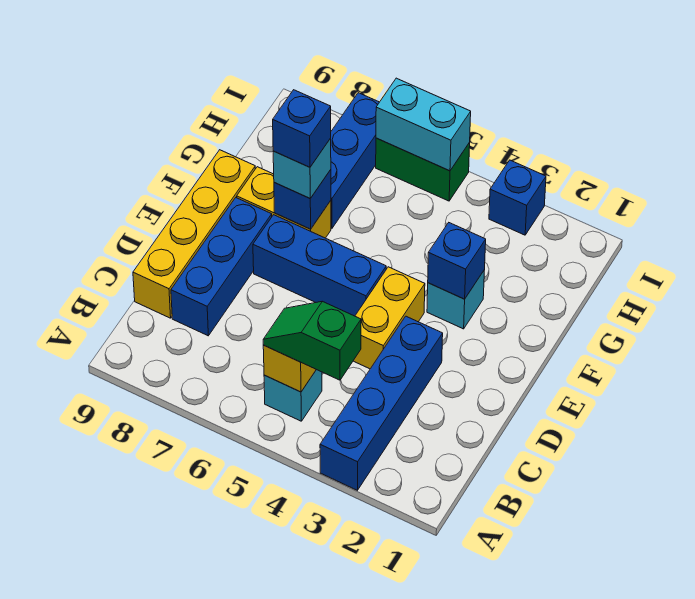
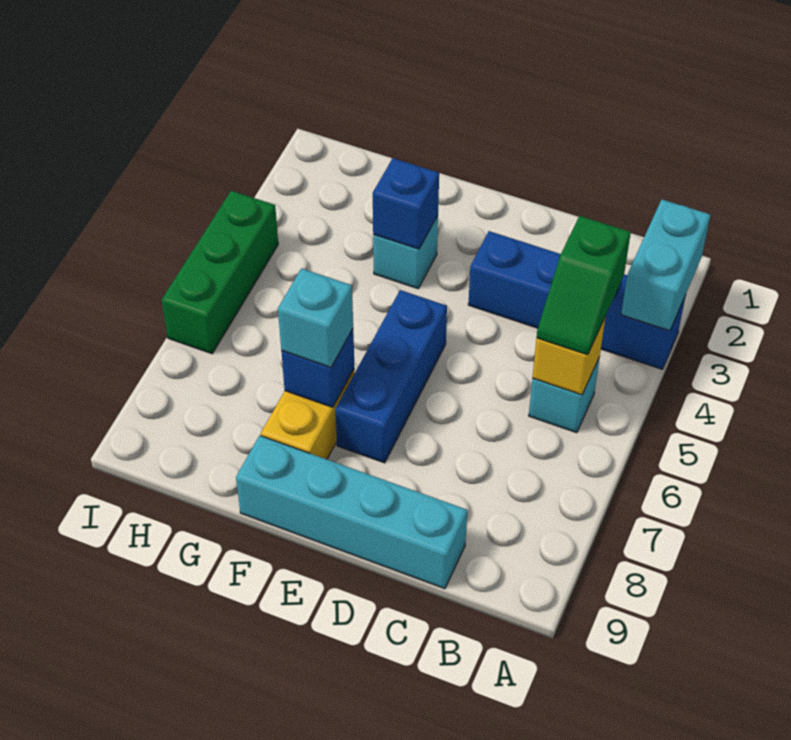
blue brick C8:E8 level 1 -> none
yellow brick C9:F9 level 1 -> cyan brick C9:F9 level 1
yellow brick D4:E4 level 1 -> none
blue brick F7 level 4 -> none
blue brick G7:I7 level 1 -> none
blue brick I3 level 1 -> none
green brick I5:I6 level 1 -> green brick I4:I6 level 1
cyan brick I5:I6 level 2 -> cyan brick A2:A3 level 2

